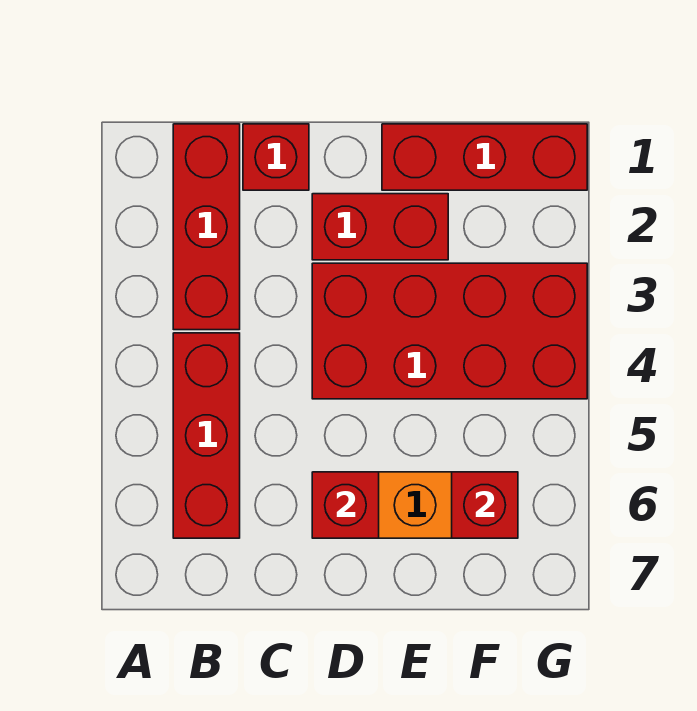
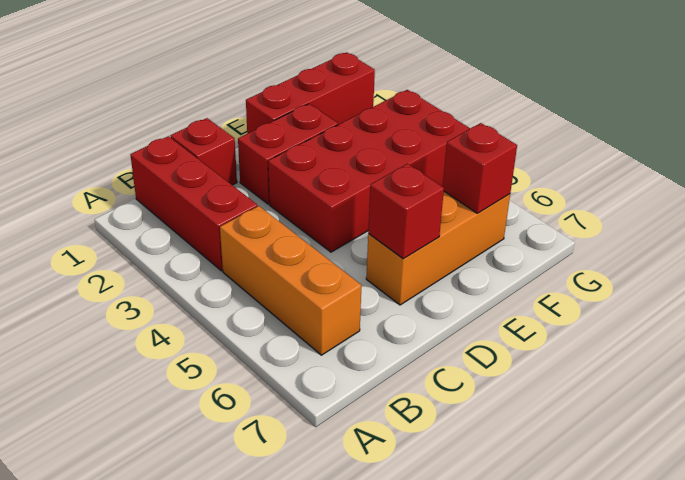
red brick B4:B6 level 1 -> orange brick B4:B6 level 1

